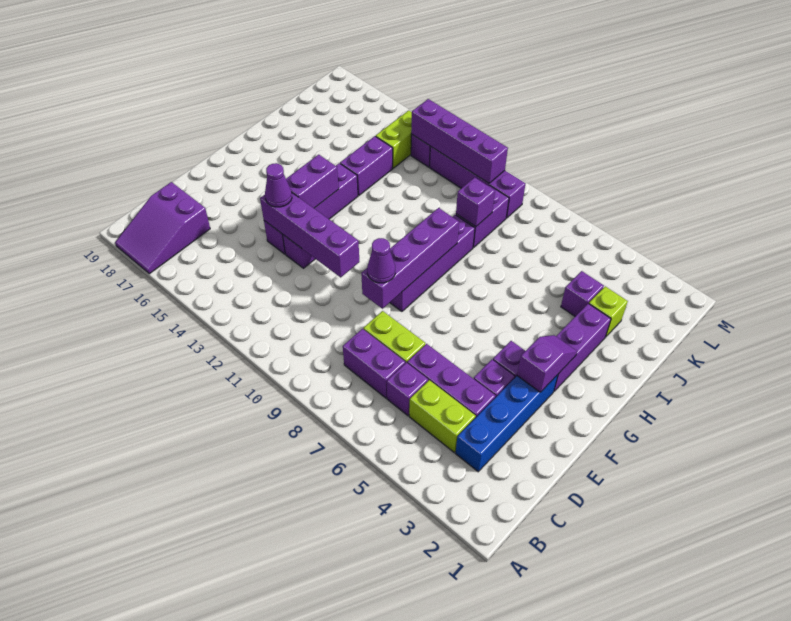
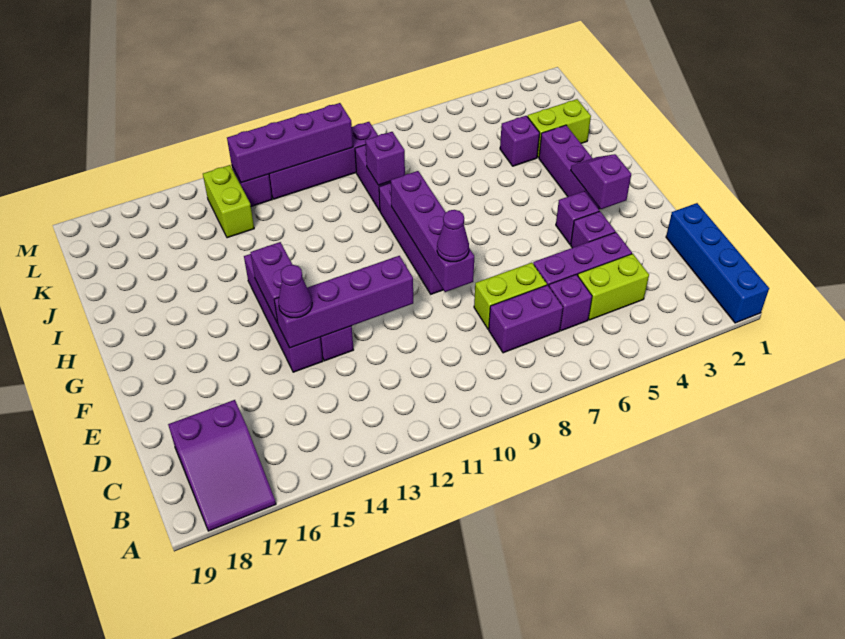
blue brick C3:F3 level 1 -> blue brick A1:D1 level 1
purple brick I14:J14 level 1 -> none
lime brick J3 level 1 -> lime brick J2:J3 level 1

